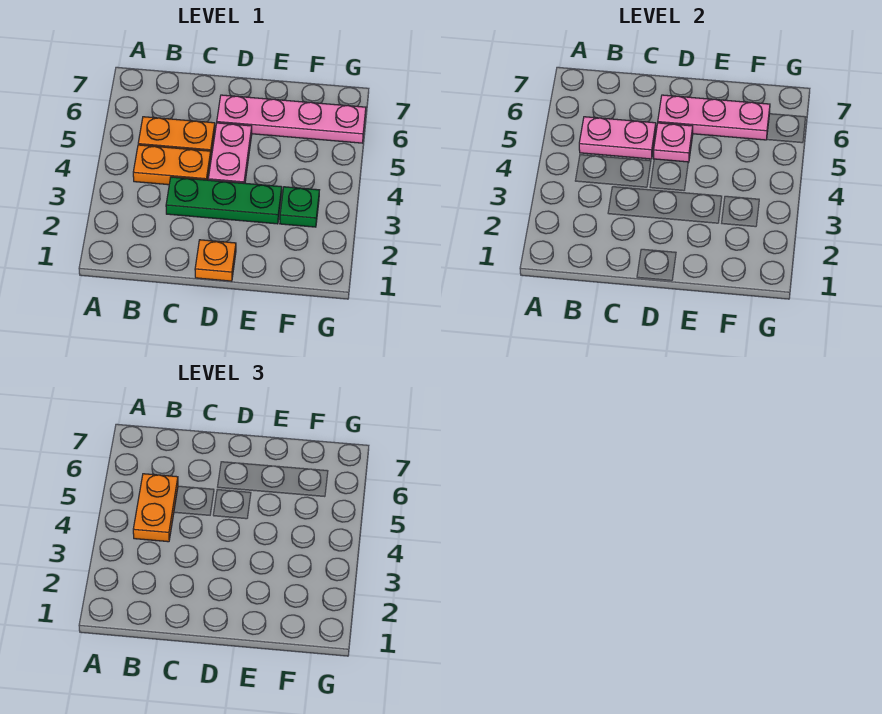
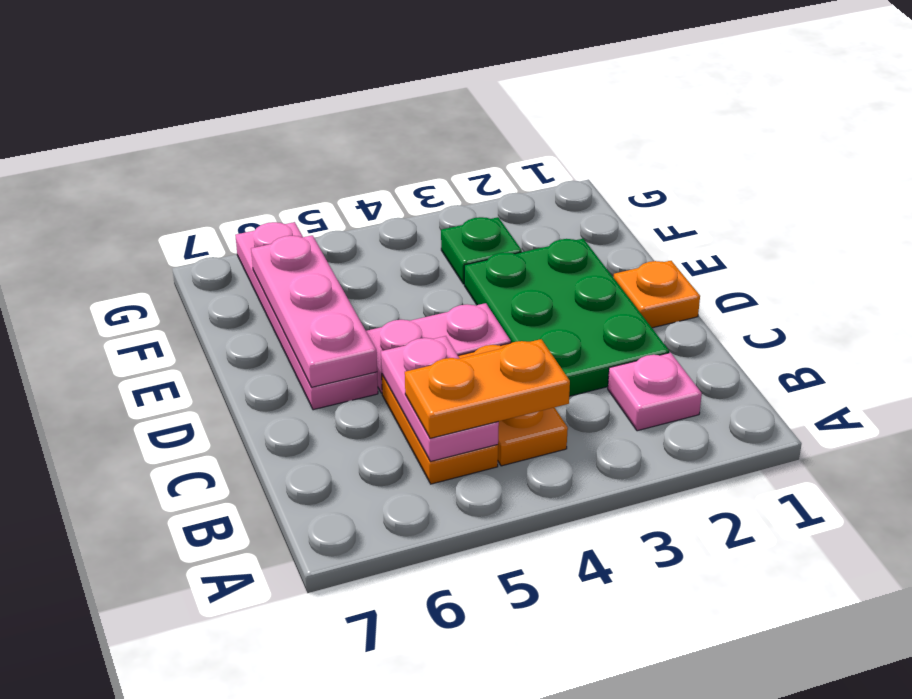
green plate C3:E3 level 1 -> green plate C2:E3 level 1
pink plate D5 level 2 -> pink plate B2 level 1

